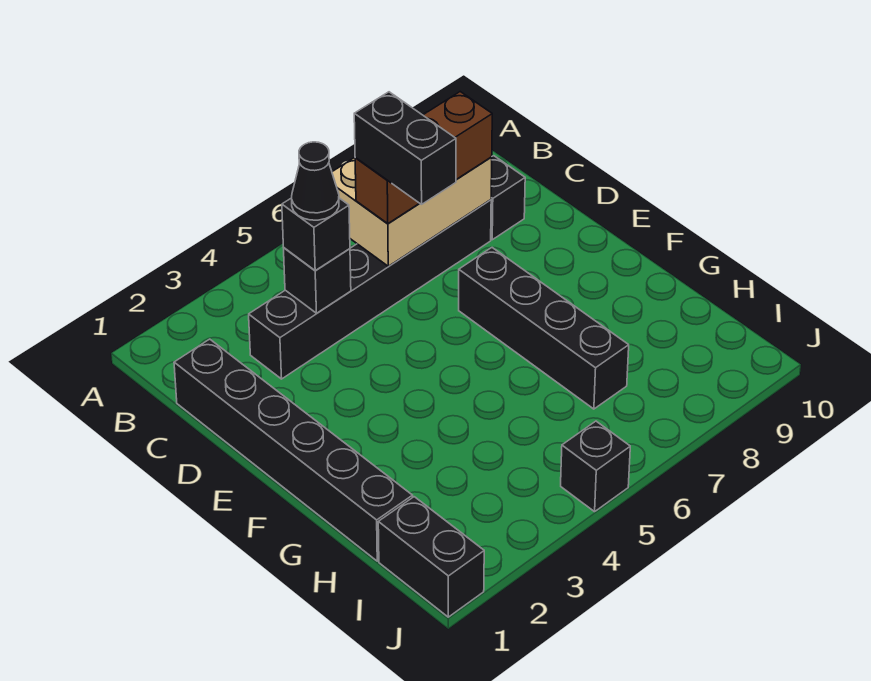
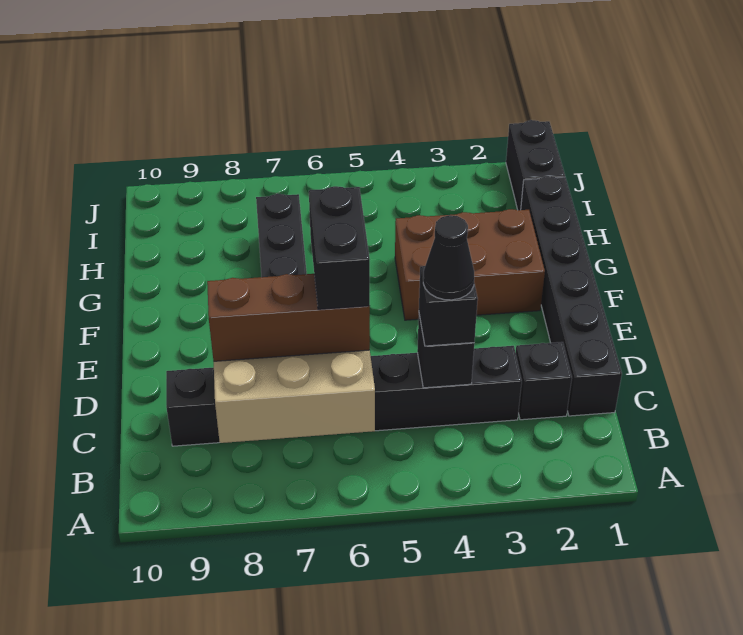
none -> brown brick F2:G4 level 1
black brick J5 level 1 -> black brick C2 level 1

